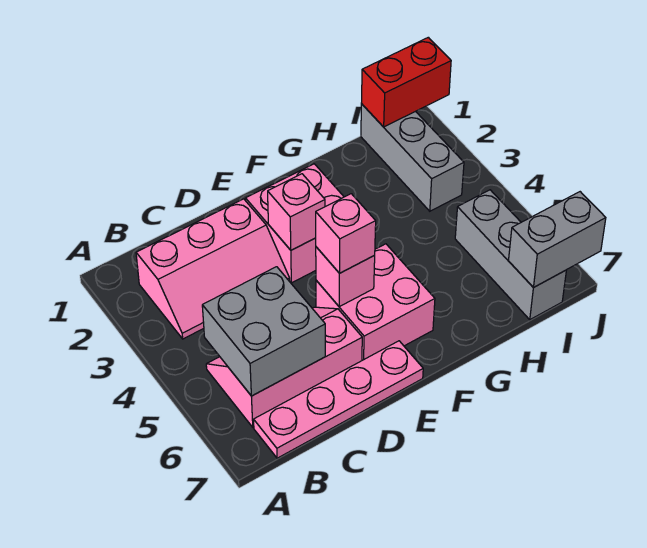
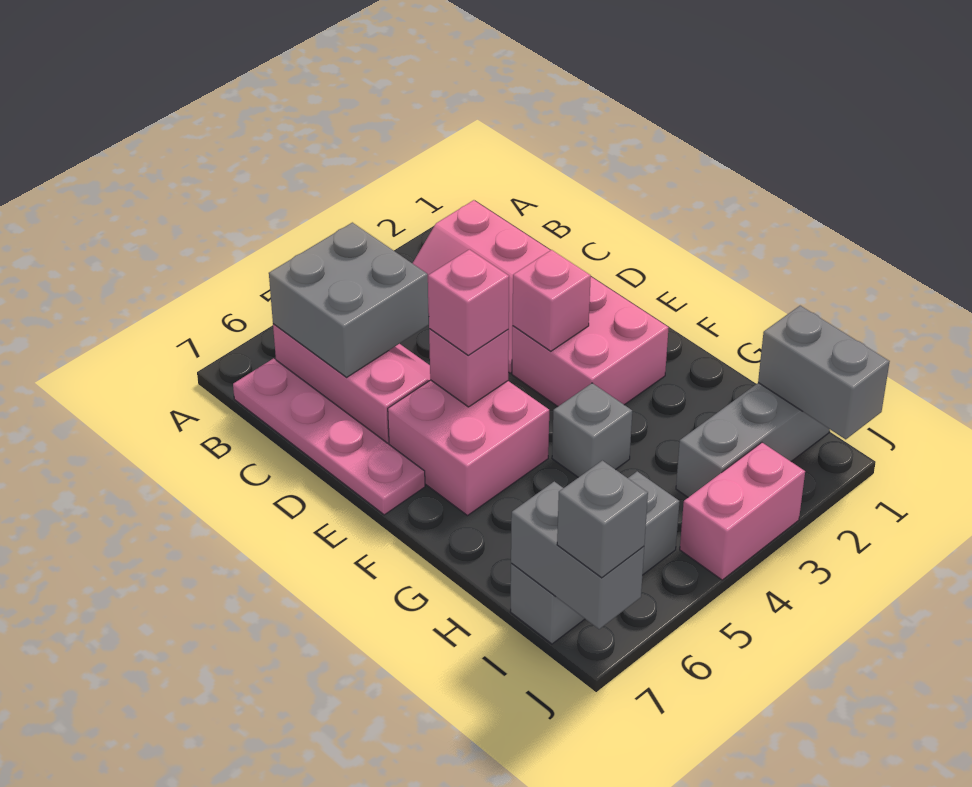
none -> grey brick G4 level 1
red brick I1:J1 level 2 -> grey brick I1:J1 level 2
none -> pink brick J3:J4 level 1
none -> grey brick J7 level 3

